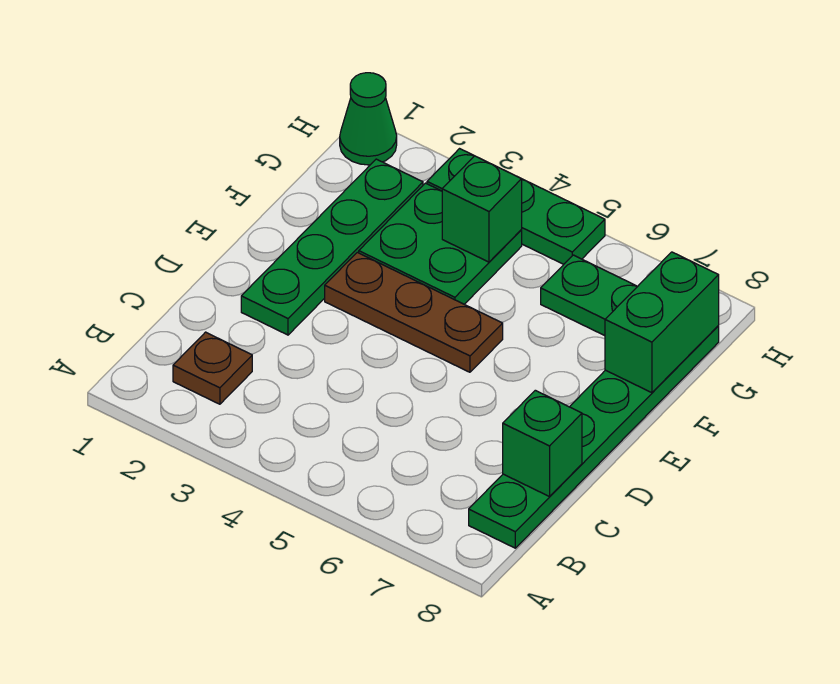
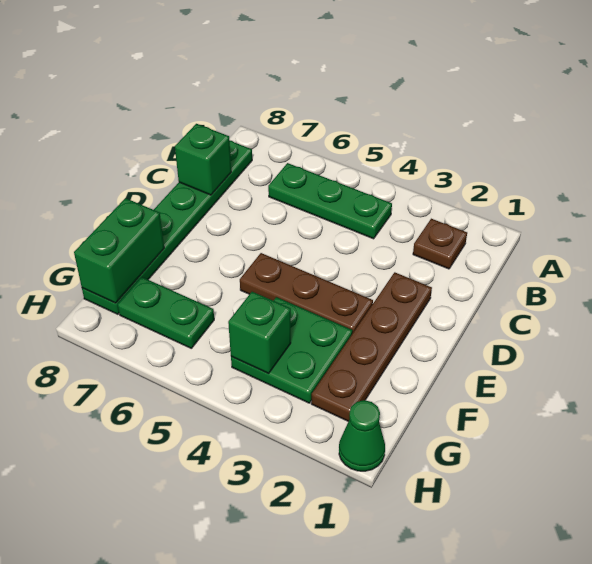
green plate D2:G2 level 1 -> brown plate D2:G2 level 1
green plate H3:H5 level 1 -> green plate B4:B6 level 1

